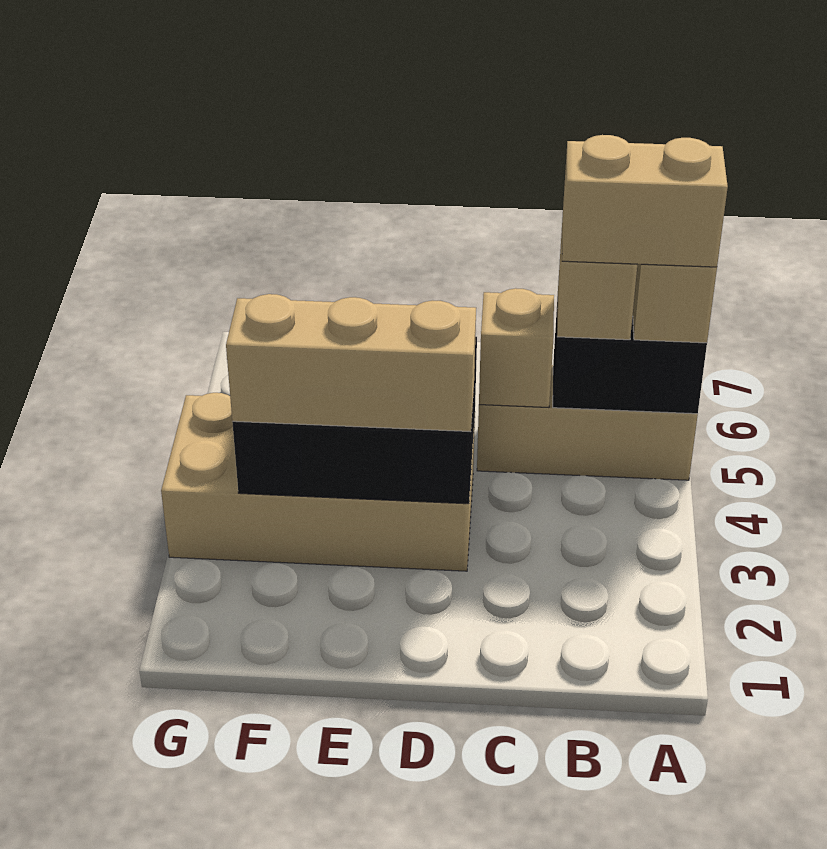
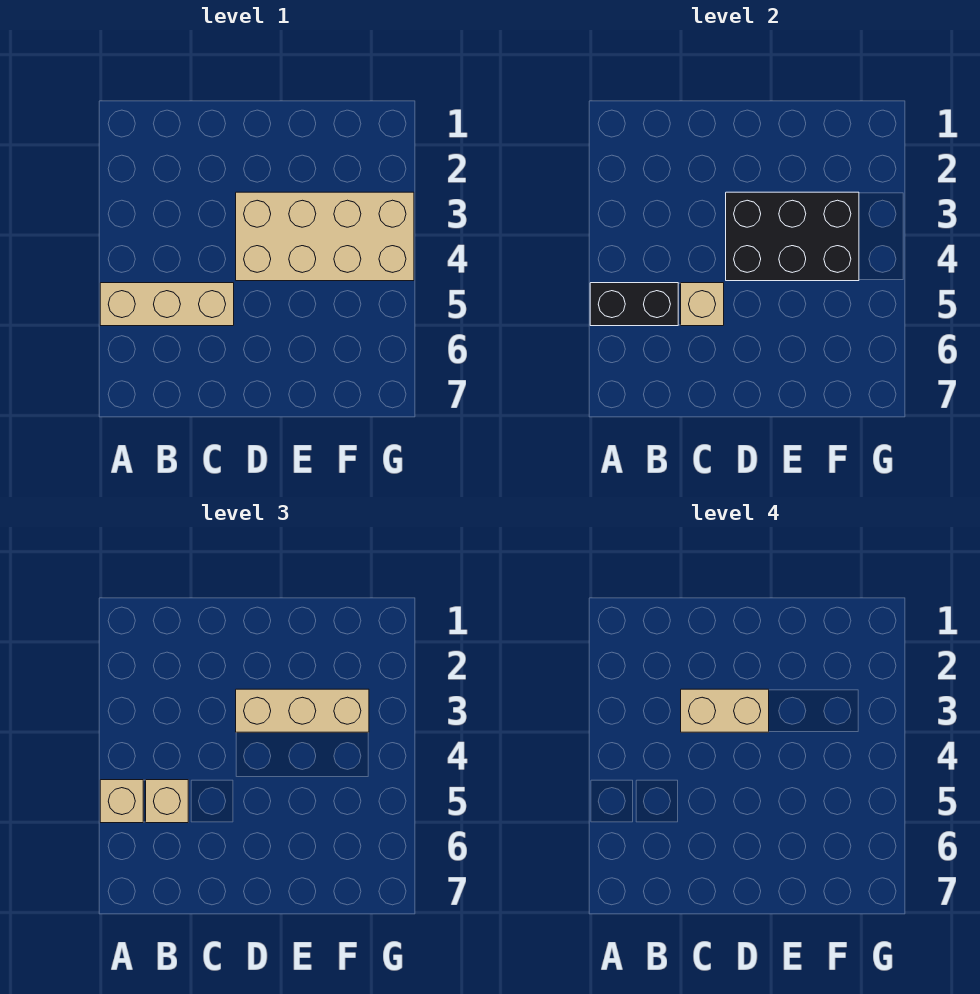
tan brick A5:B5 level 4 -> tan brick C3:D3 level 4

